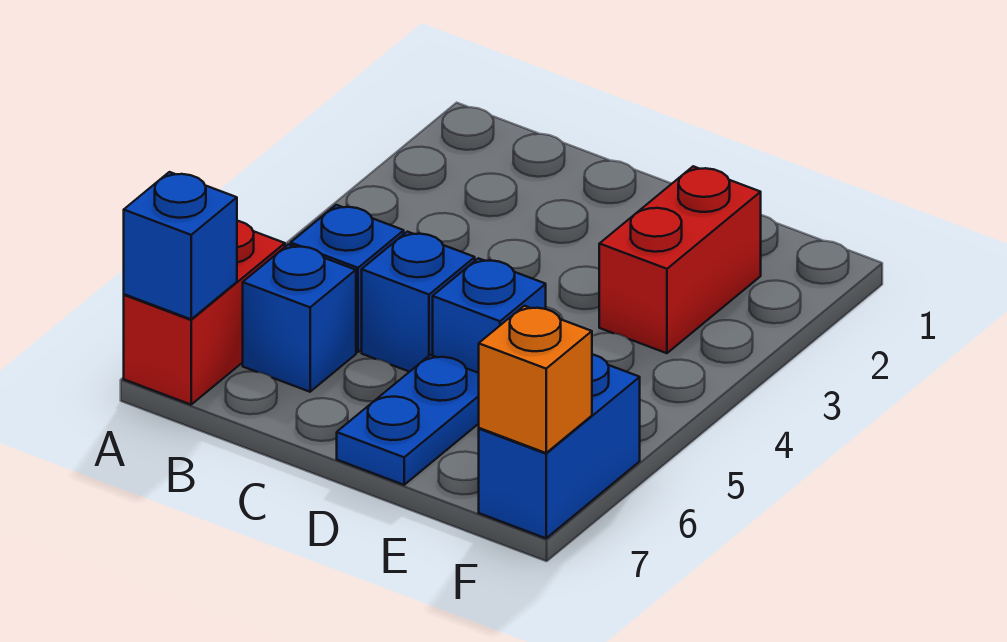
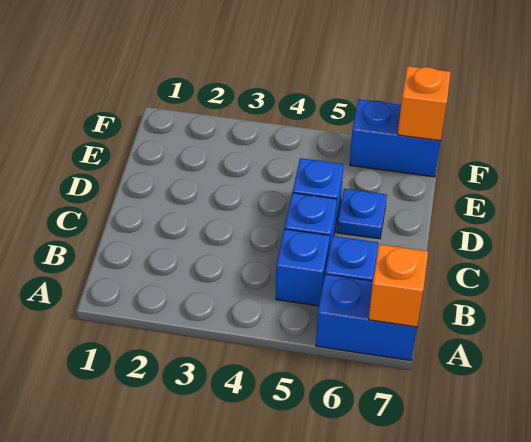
red brick A6:A7 level 1 -> blue brick A6:A7 level 1
blue brick A7 level 2 -> orange brick A7 level 2
blue plate D6:D7 level 1 -> blue plate D6 level 1
red brick E2:E3 level 1 -> none

